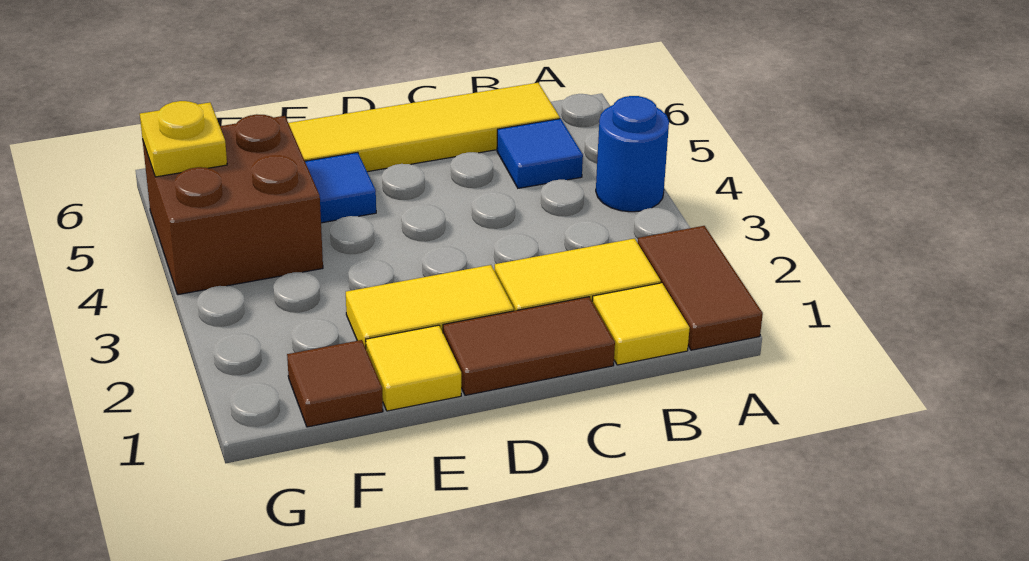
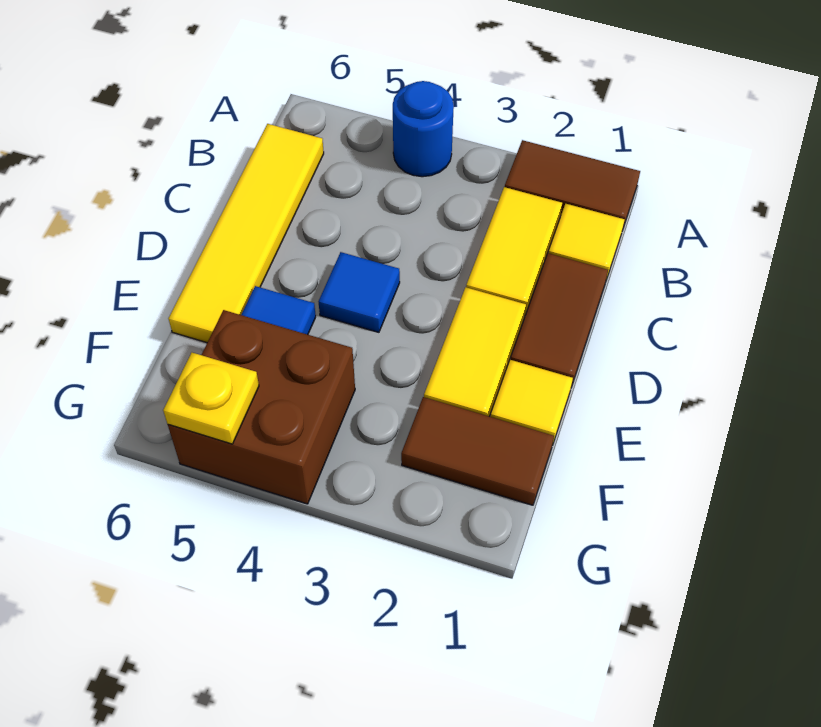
blue tile B5 level 1 -> blue tile D4 level 1
brown tile F1 level 1 -> brown tile F1:F2 level 1

